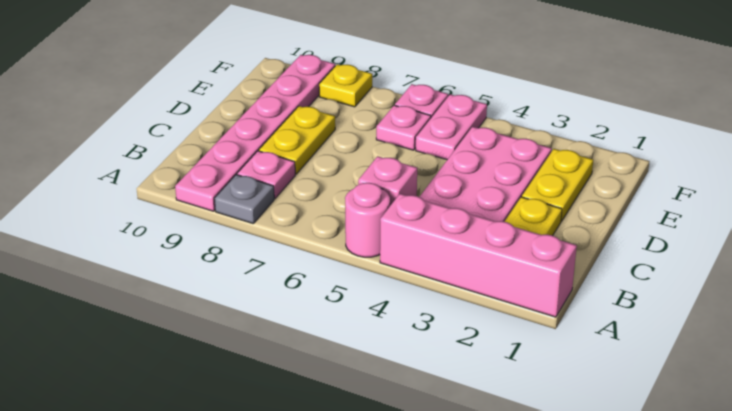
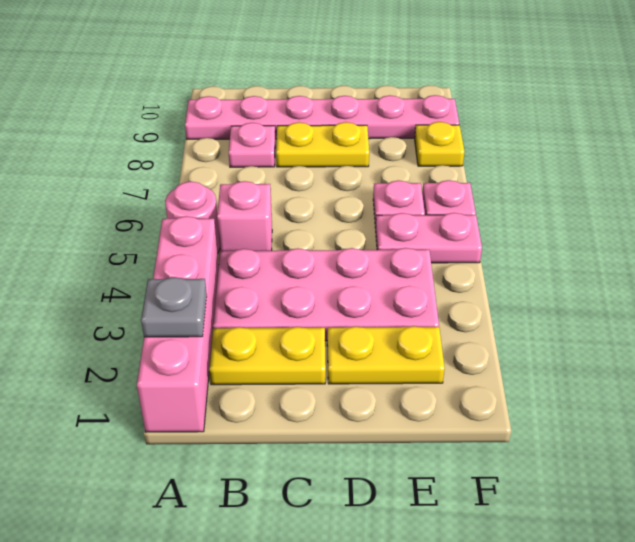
grey plate A8 level 1 -> grey plate A2 level 2

